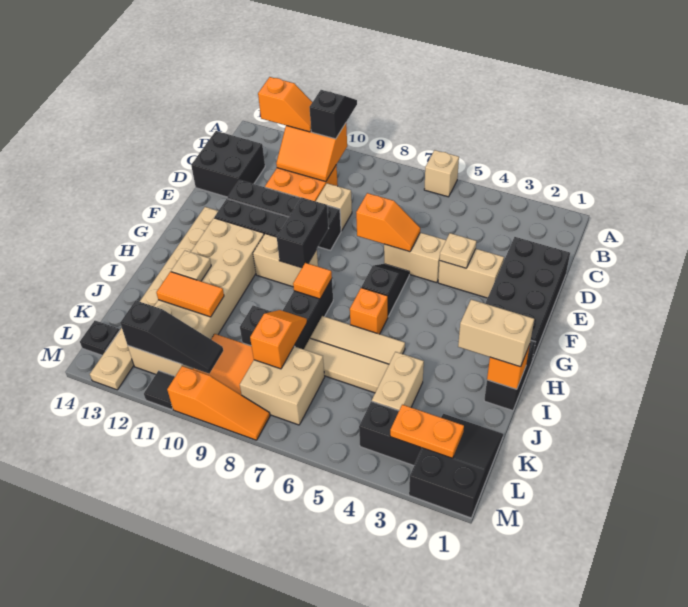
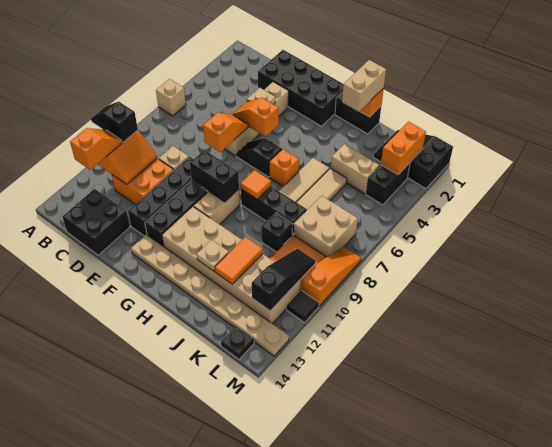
orange slope J8:K8 level 2 top K -> orange slope E5:F5 level 2 top F
orange plate L2:L3 level 2 -> orange brick L2:L3 level 2

